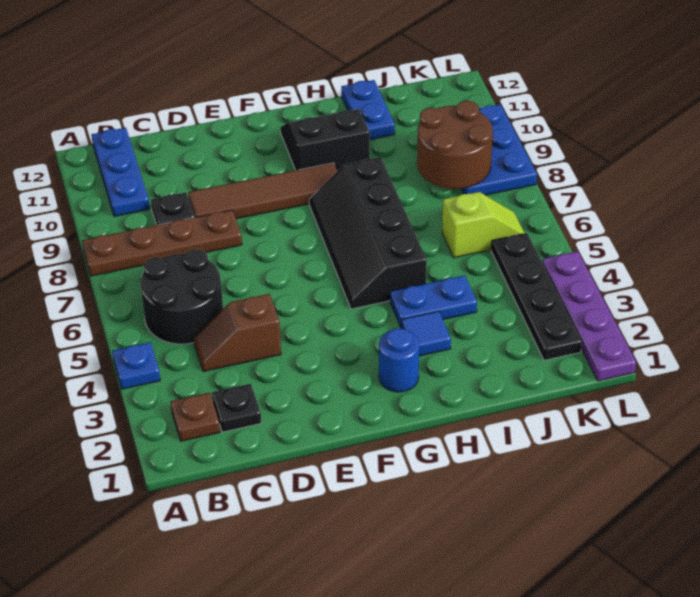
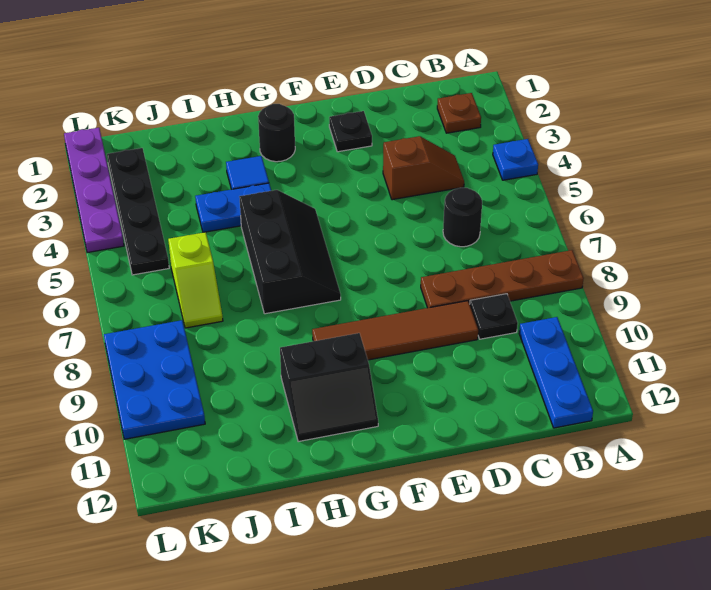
black round brick B5:C6 level 1 -> black round brick C6 level 1
black plate C2 level 1 -> black plate E2 level 1
blue round brick G2 level 1 -> black round brick G2 level 1
black slope G5:H8 level 1 top H -> black slope G5:H7 level 1 top H
blue plate I11:I12 level 1 -> none
lime slope J6:K6 level 1 top J -> lime slope J6:J7 level 1 top 6
brown round brick J8:K9 level 2 -> none

